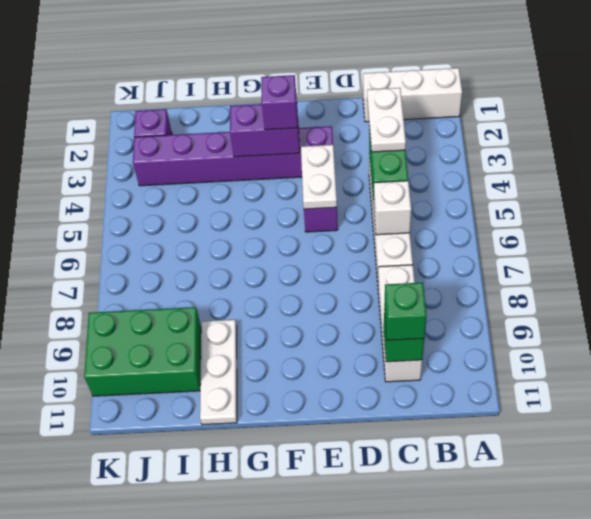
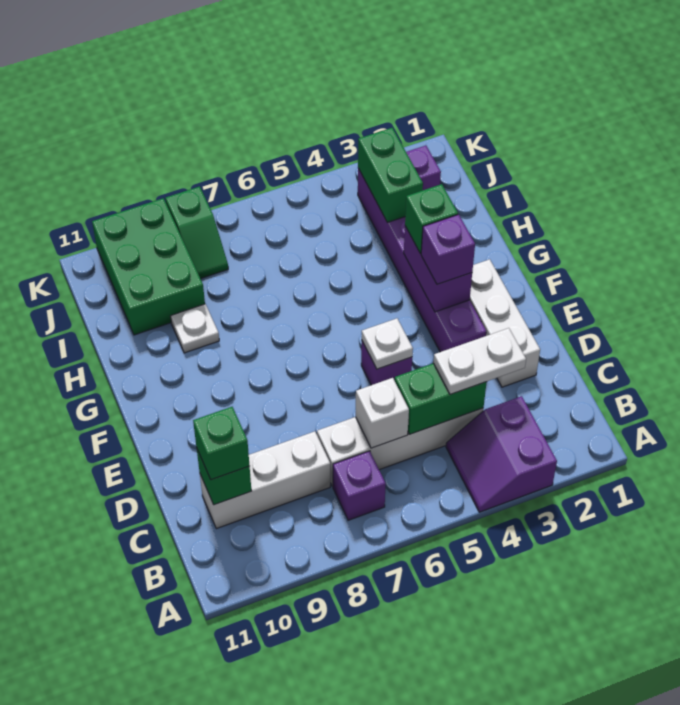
white brick A1:C1 level 1 -> white brick D2:F2 level 1
none -> purple slope A3:B4 level 1 top 3
none -> purple brick B7 level 1
white plate E4:E5 level 2 -> white plate E5 level 2
none -> green brick G3 level 3
white plate H9:H11 level 1 -> white plate H9 level 1
none -> green brick I3:J3 level 2
none -> green slope J8:K8 level 1 top K

